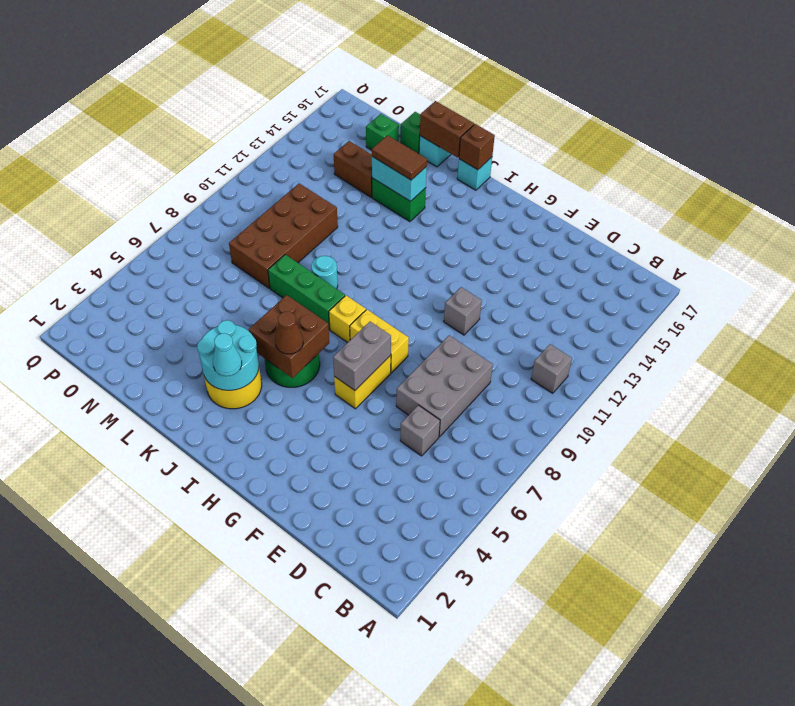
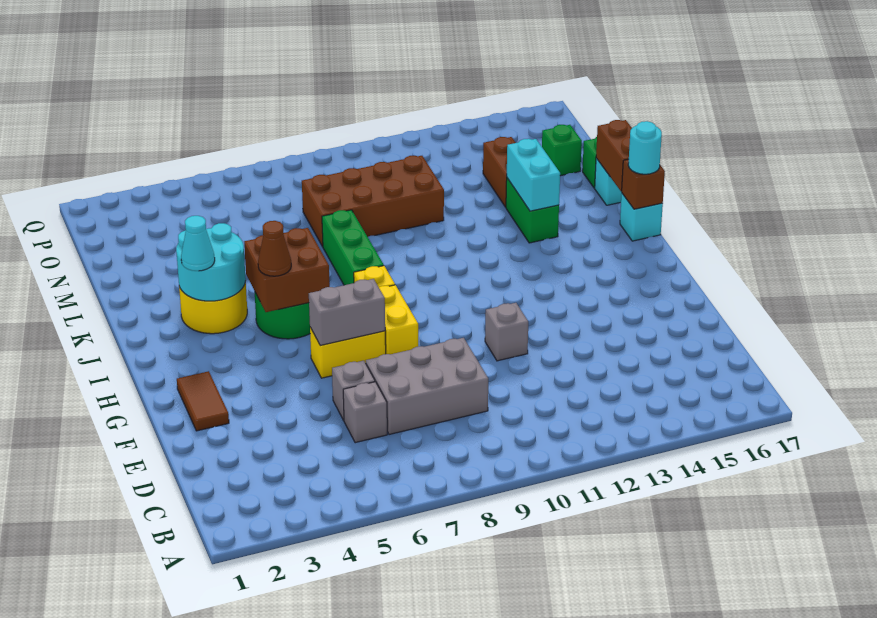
grey brick B11 level 1 -> grey brick E6 level 1
cyan round brick K9 level 1 -> cyan round brick J17 level 3
brown tile K14:L14 level 3 -> brown tile F2:G2 level 1

